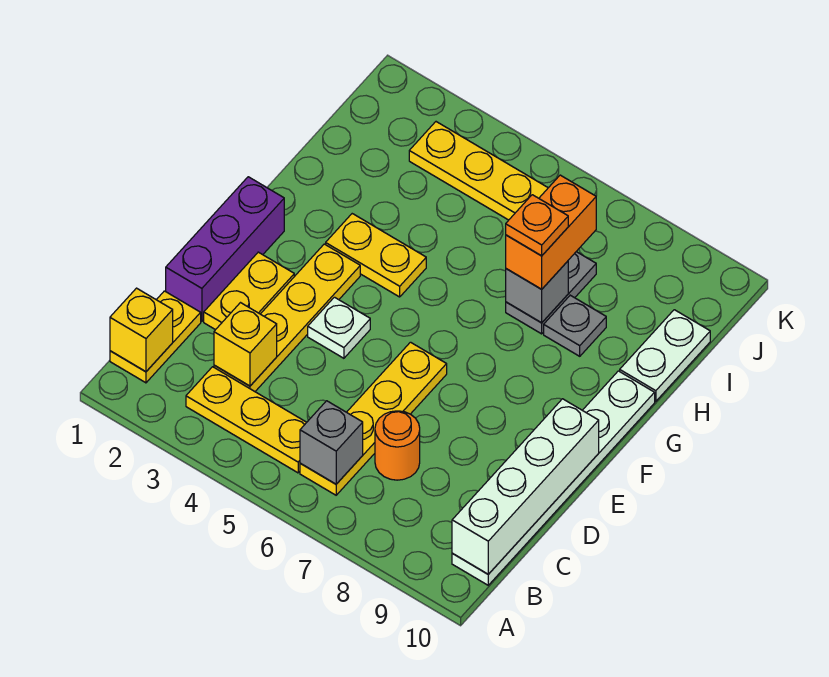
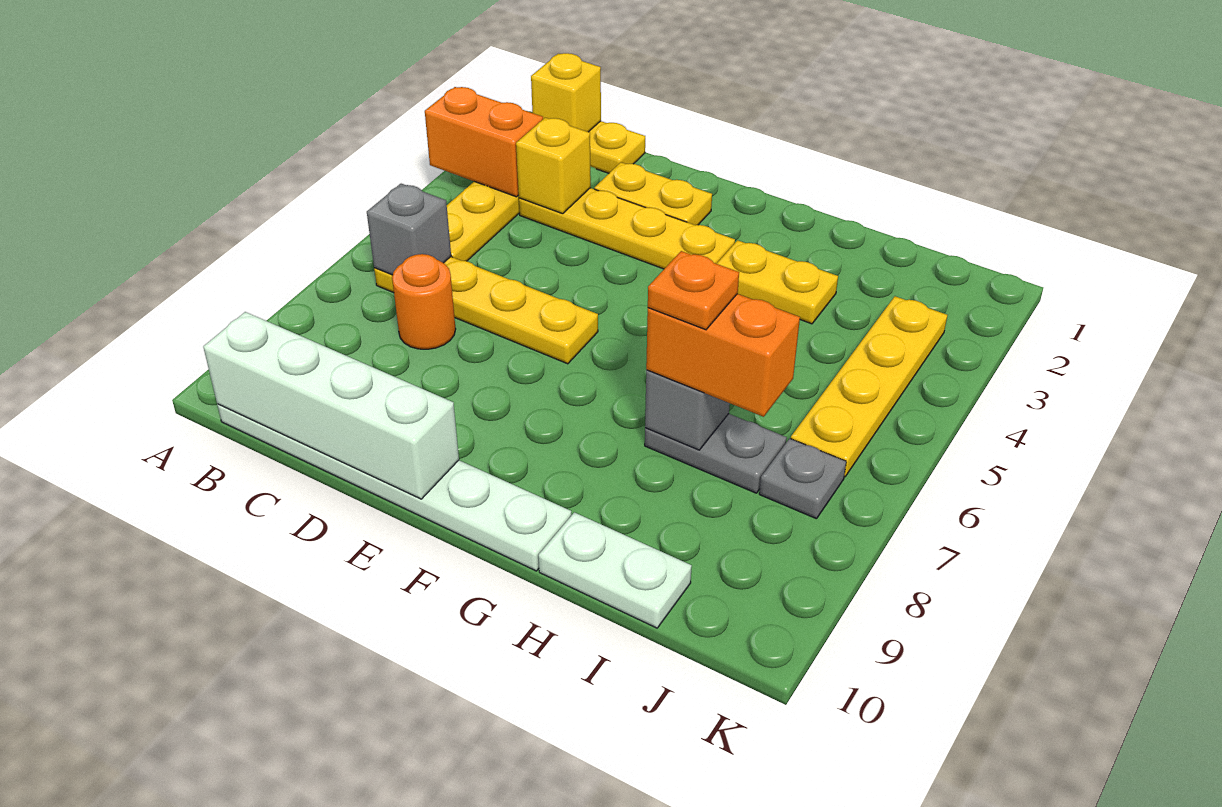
none -> orange brick A3:B3 level 2
purple brick D1:F1 level 1 -> none
white plate E4 level 1 -> none
yellow plate G3:G4 level 1 -> yellow plate G3:H3 level 1
grey plate H8 level 1 -> grey plate J7 level 1

